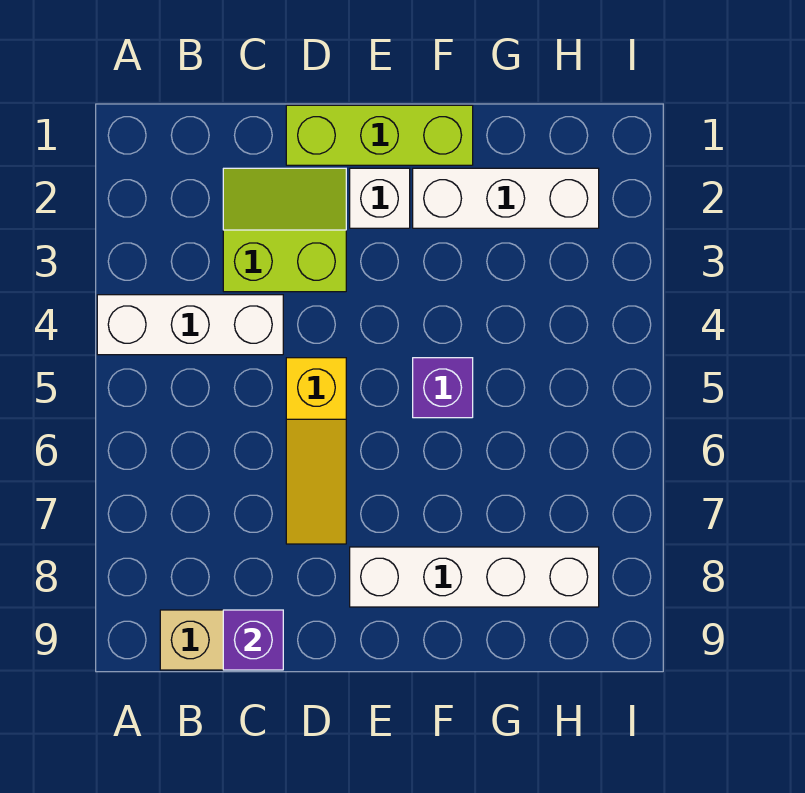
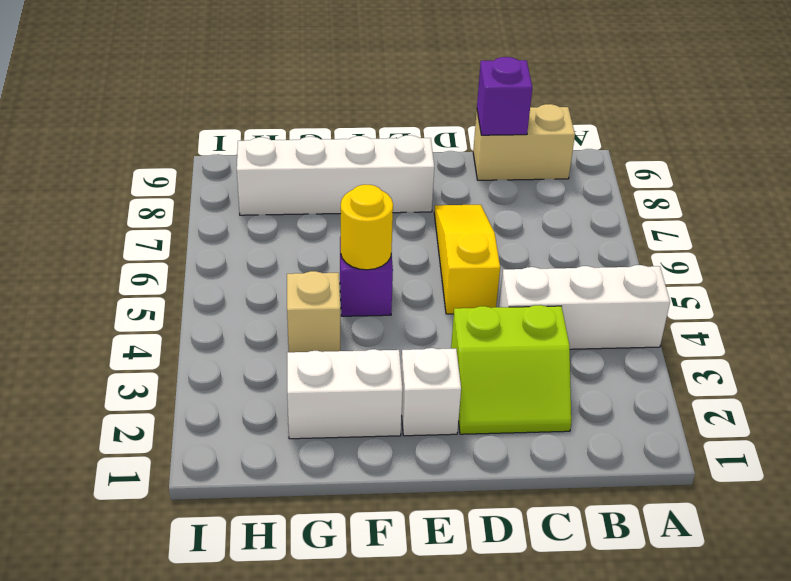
lime brick D1:F1 level 1 -> none
white brick F2:H2 level 1 -> white brick F2:G2 level 1
none -> yellow round brick F5 level 2
none -> tan brick G4 level 1

